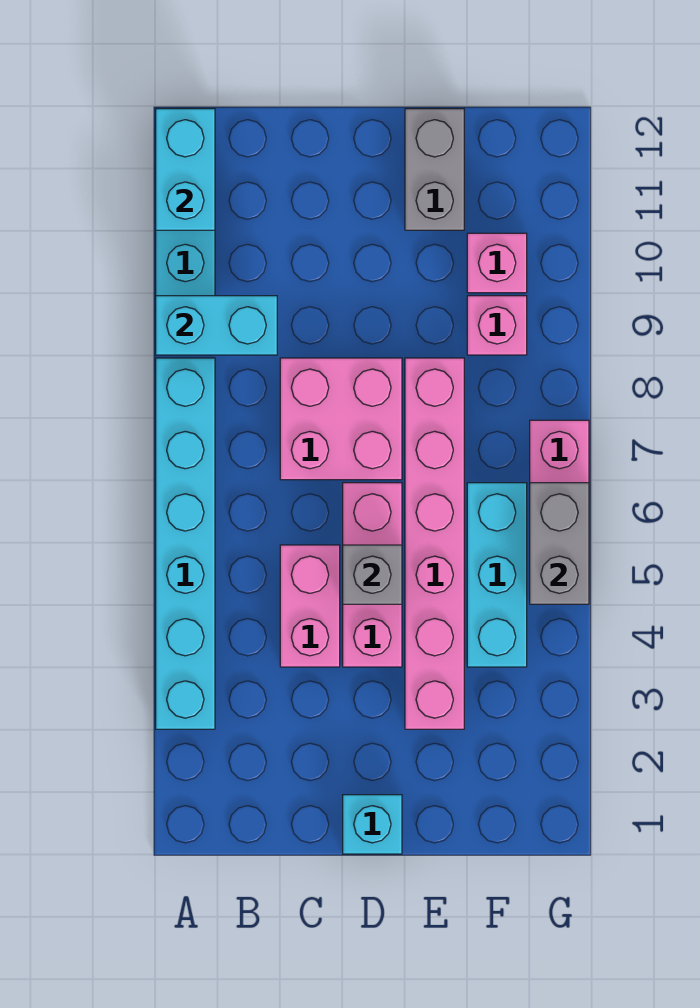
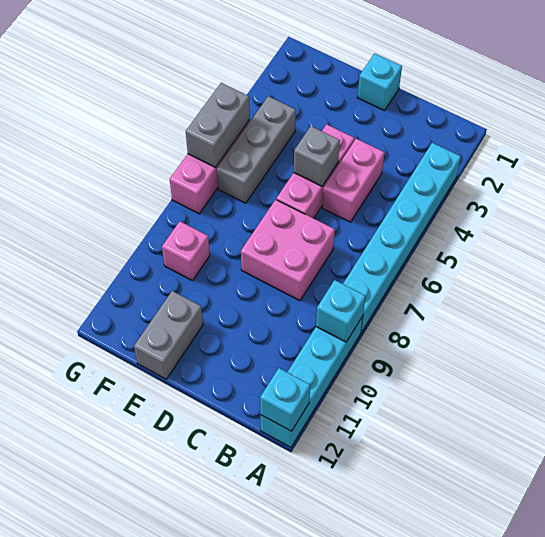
cyan brick A9:B9 level 2 -> cyan brick A9 level 2
cyan brick A11:A12 level 2 -> cyan brick A12 level 2
pink brick E3:E8 level 1 -> none
cyan brick F4:F6 level 1 -> grey brick F4:F6 level 1
pink brick F10 level 1 -> none

